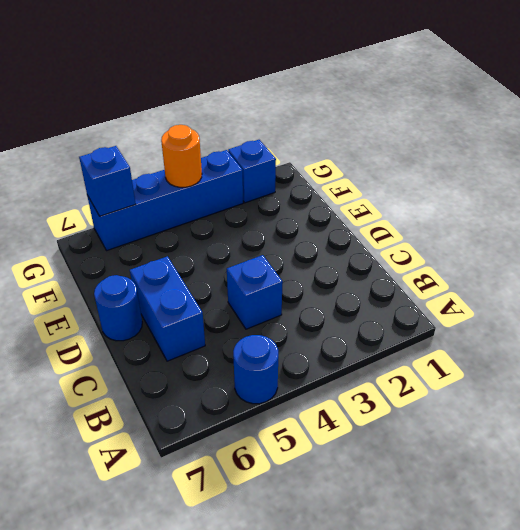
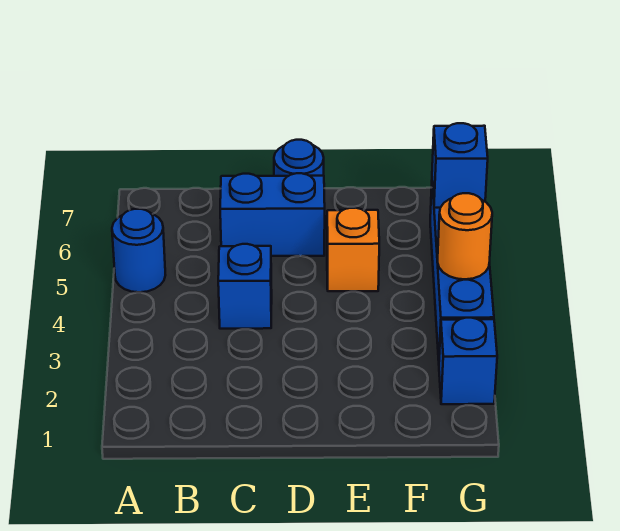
none -> orange brick E5 level 1

